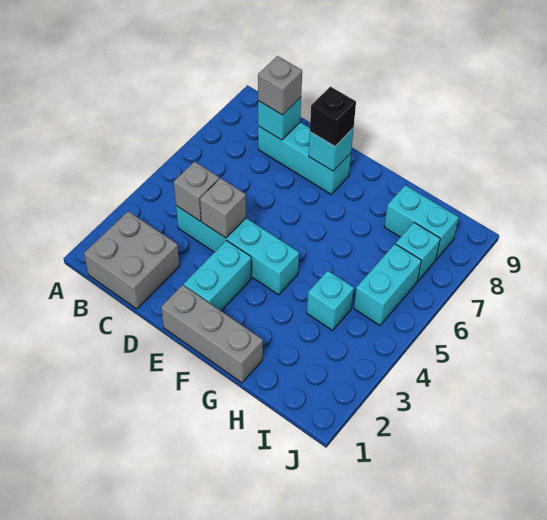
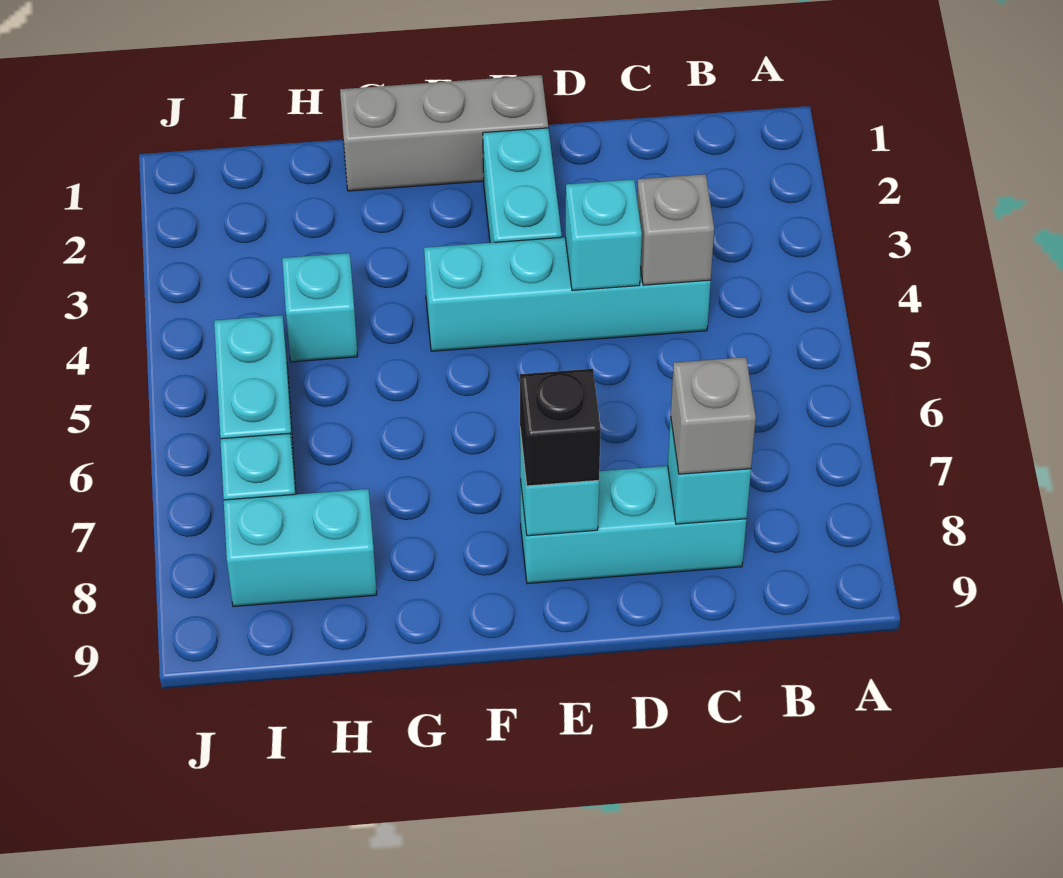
grey brick B1:C2 level 1 -> none
grey brick D4 level 2 -> cyan brick D4 level 2

